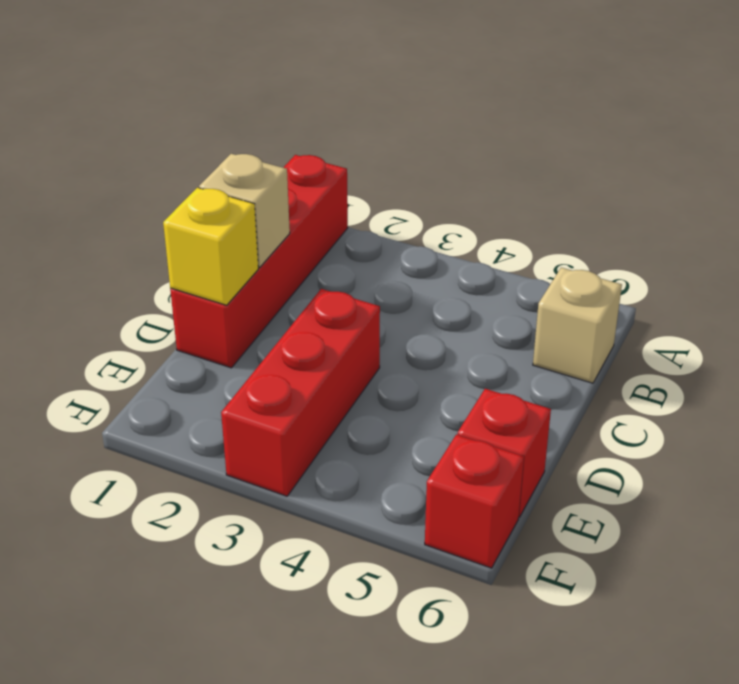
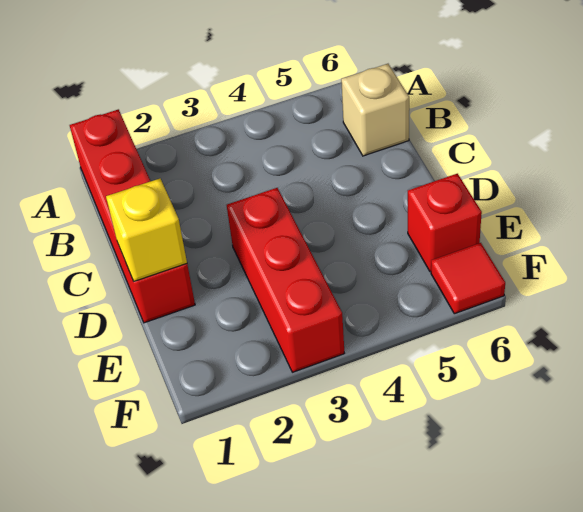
tan brick C1 level 2 -> none
red brick F6 level 1 -> red tile F6 level 1

